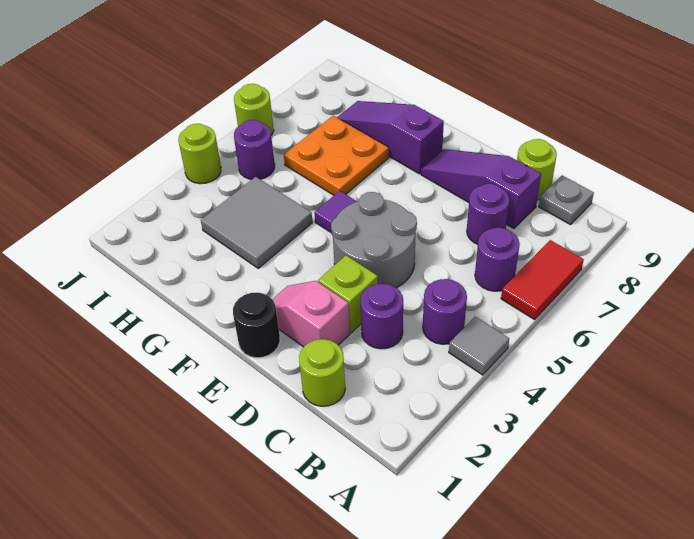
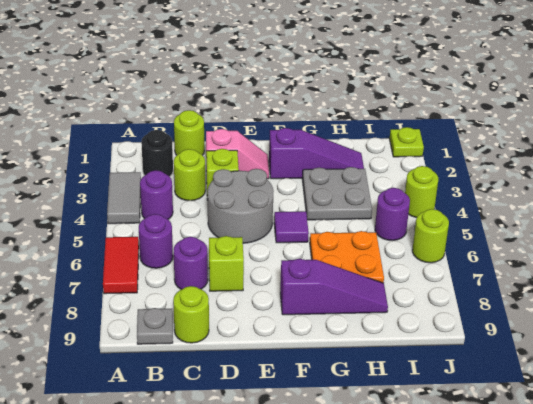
grey tile A4 level 1 -> grey tile A3:A4 level 1
purple round brick C3 level 1 -> lime round brick C3 level 1
purple slope C8:E8 level 1 top C -> purple slope F2:H2 level 1 top F
none -> lime brick D7 level 1
black round brick E1 level 1 -> black round brick B2 level 1
grey tile G3:H4 level 1 -> grey plate G3:H4 level 1
none -> lime plate J1 level 1

